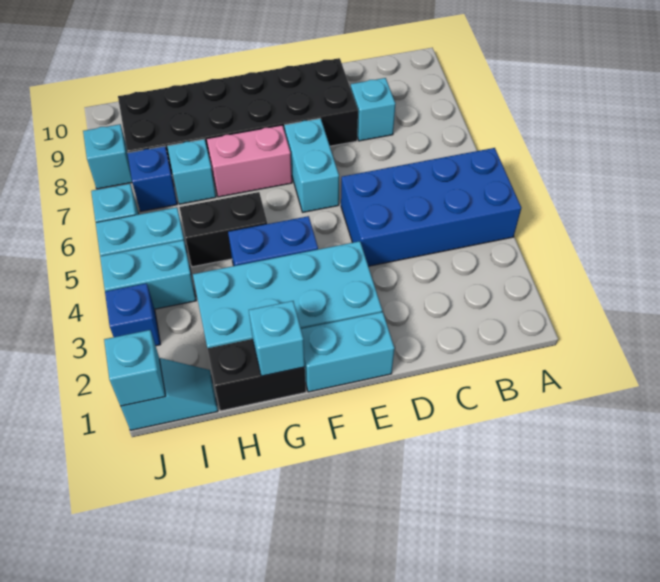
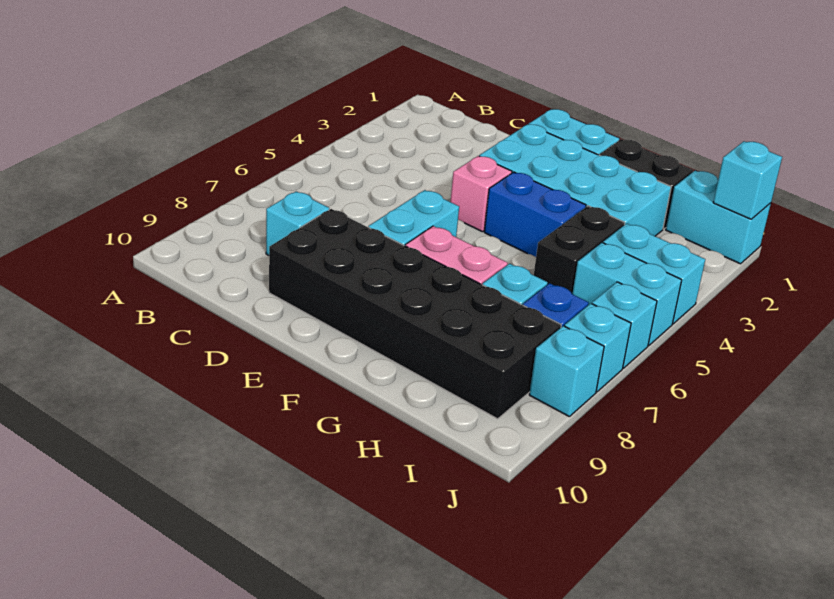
blue brick A4:D5 level 1 -> none
none -> pink brick E4 level 1
cyan brick G1 level 2 -> cyan brick J7 level 1
black brick G5:H5 level 1 -> black brick H4:H5 level 1
cyan slope I1:J1 level 1 top J -> cyan brick I1:J1 level 1
blue brick J3 level 1 -> none

